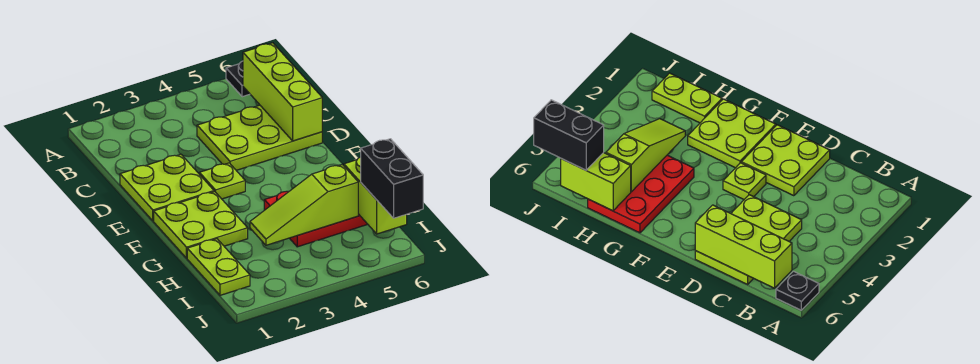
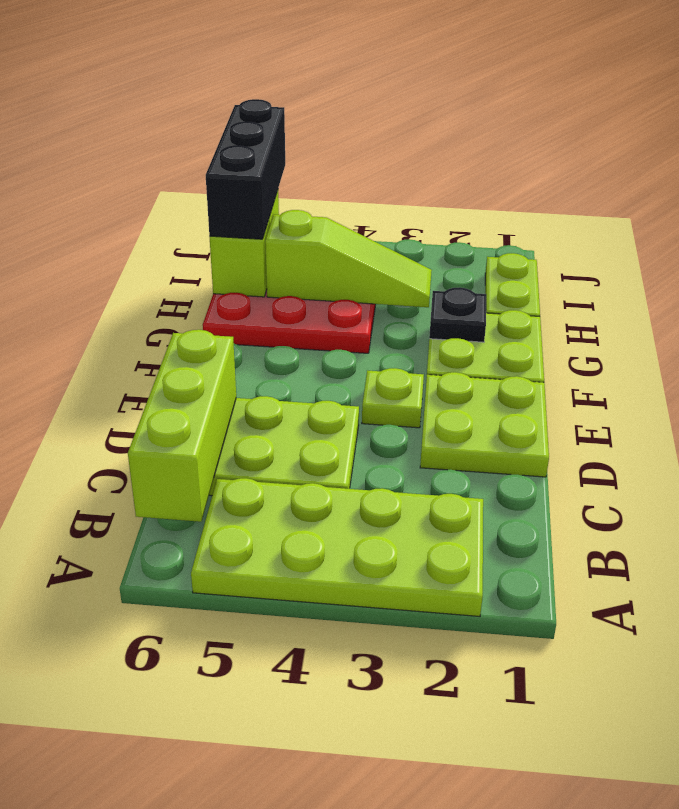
none -> lime plate A2:B5 level 1
black plate A6 level 1 -> black plate G2 level 2
black brick I6:J6 level 3 -> black brick H6:J6 level 3

